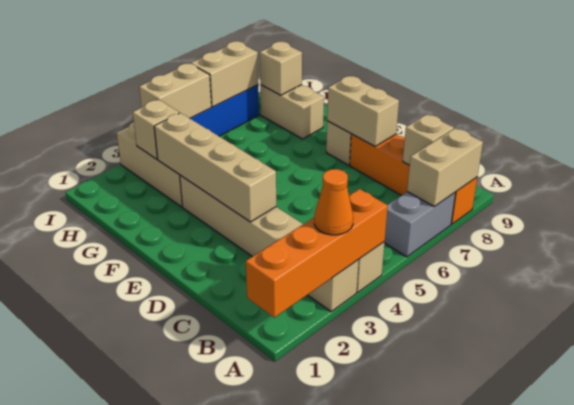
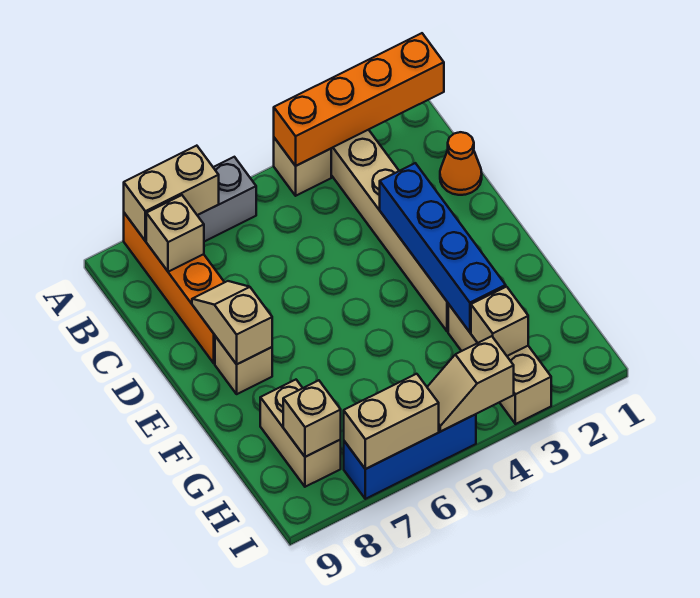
orange cone A3 level 3 -> orange cone C1 level 1
tan brick D3:G3 level 2 -> blue brick D3:G3 level 2
tan brick D8:E8 level 2 -> tan slope D8:E8 level 2 top E
tan brick I4:I5 level 2 -> tan slope I4:I5 level 2 top 4

